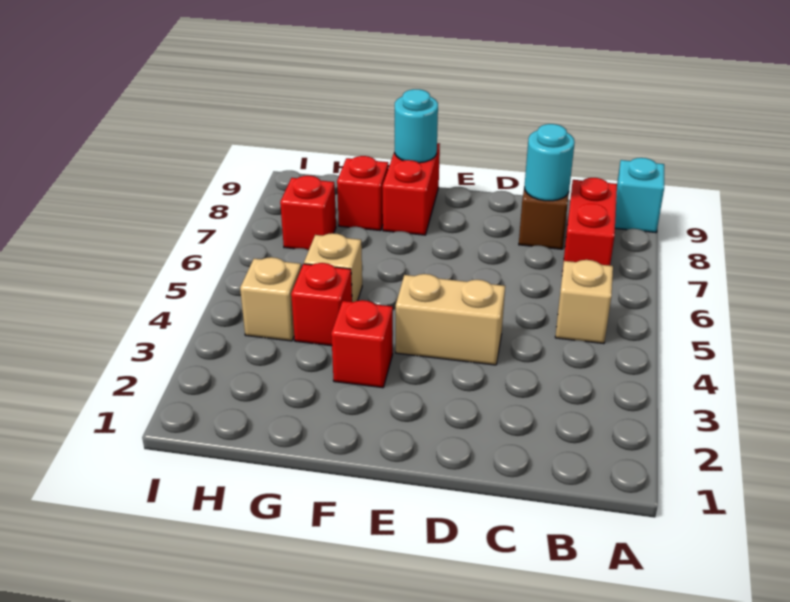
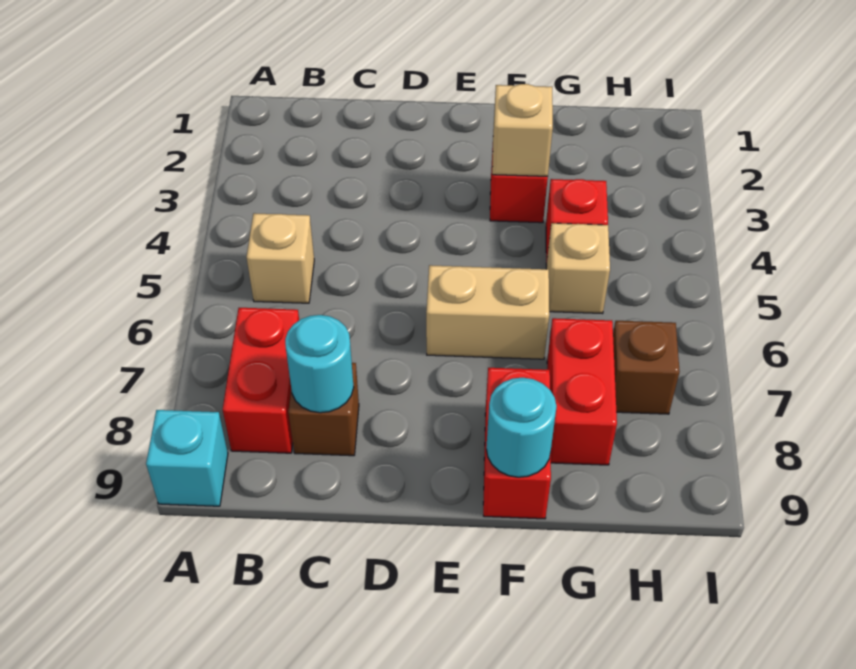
tan brick D4:E4 level 1 -> tan brick E6:F6 level 1
red brick G8 level 1 -> red brick G7:G8 level 1
tan brick H4 level 1 -> tan brick F3 level 2
red brick H7 level 1 -> brown brick H7 level 1

